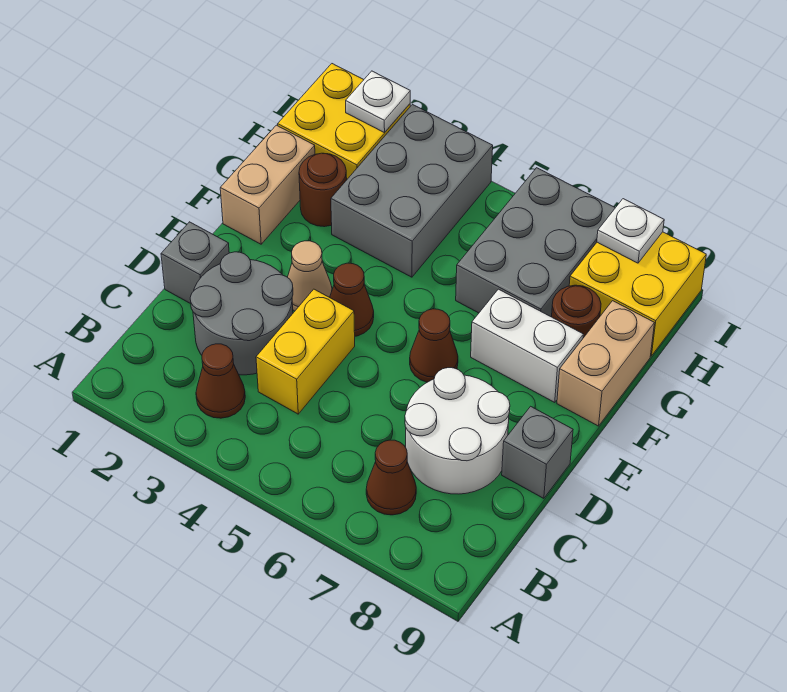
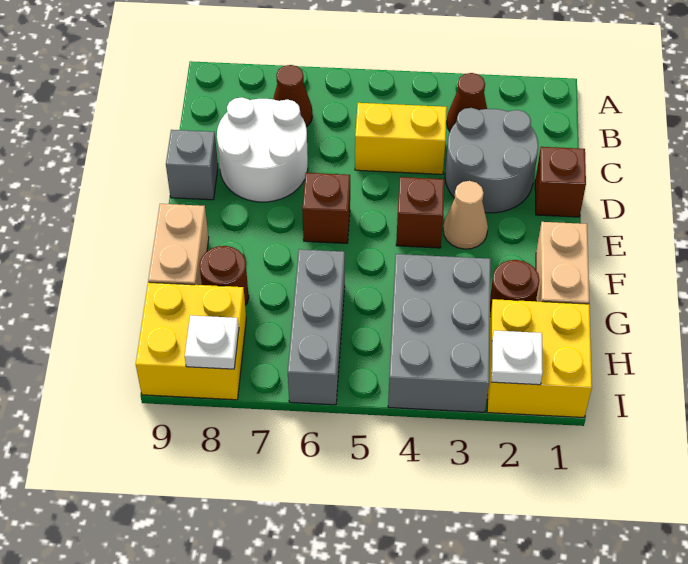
yellow brick C4:D4 level 1 -> yellow brick C4:C5 level 1
grey brick D1 level 1 -> brown brick D1 level 1
brown cone E4 level 1 -> brown brick E4 level 1
brown cone E6 level 1 -> brown brick E6 level 1
white brick F7:F8 level 1 -> none
grey brick G6:I7 level 1 -> grey brick G6:I6 level 1

